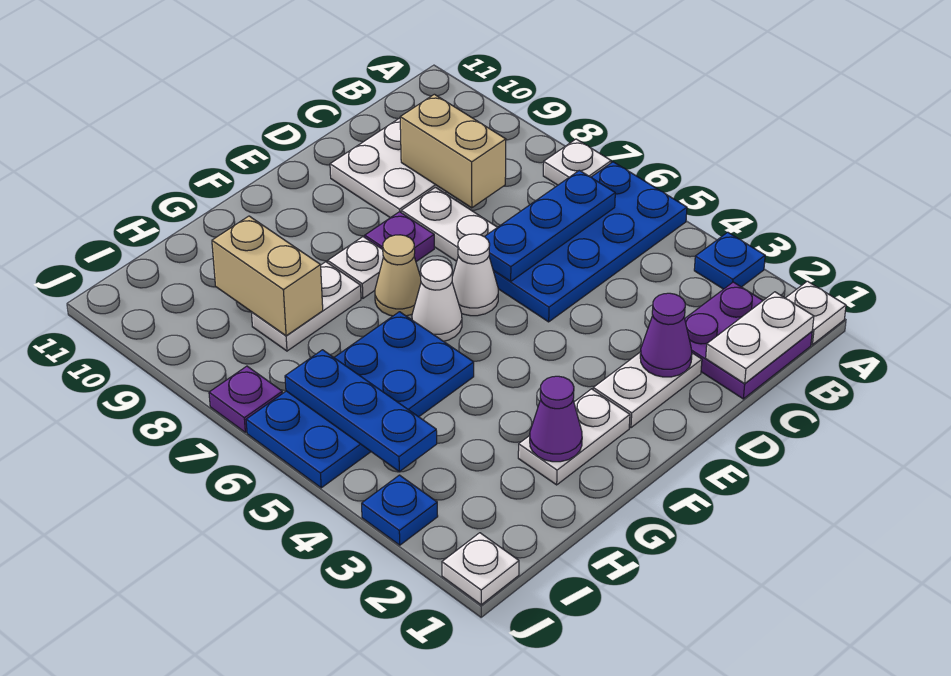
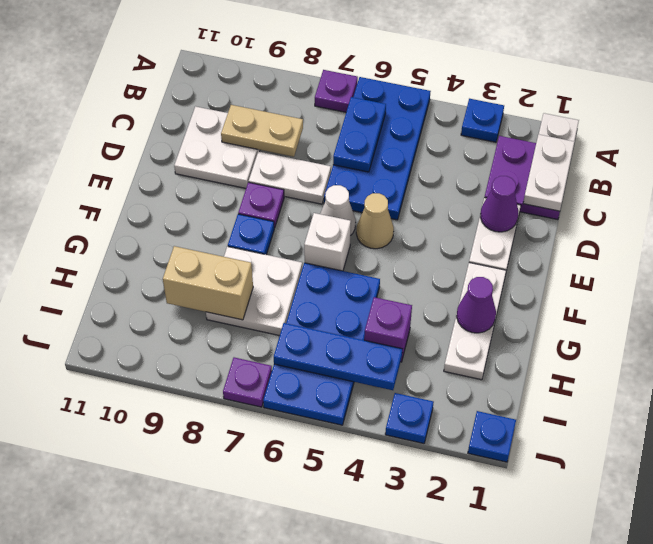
white plate A7 level 1 -> purple plate A7 level 1
blue plate B6:D6 level 2 -> blue plate B6:C6 level 2
tan brick C8:C9 level 2 -> tan plate C8:C9 level 2
white plate F2:G2 level 1 -> white plate F2:H2 level 1
white cone F6 level 1 -> white brick F6 level 1
tan cone F7 level 1 -> tan cone E5 level 1
white plate F8 level 1 -> blue plate F8 level 1
white plate G8:H8 level 1 -> white plate G7:H8 level 1
none -> purple brick H4 level 1
white plate J1 level 1 -> blue plate J1 level 1

